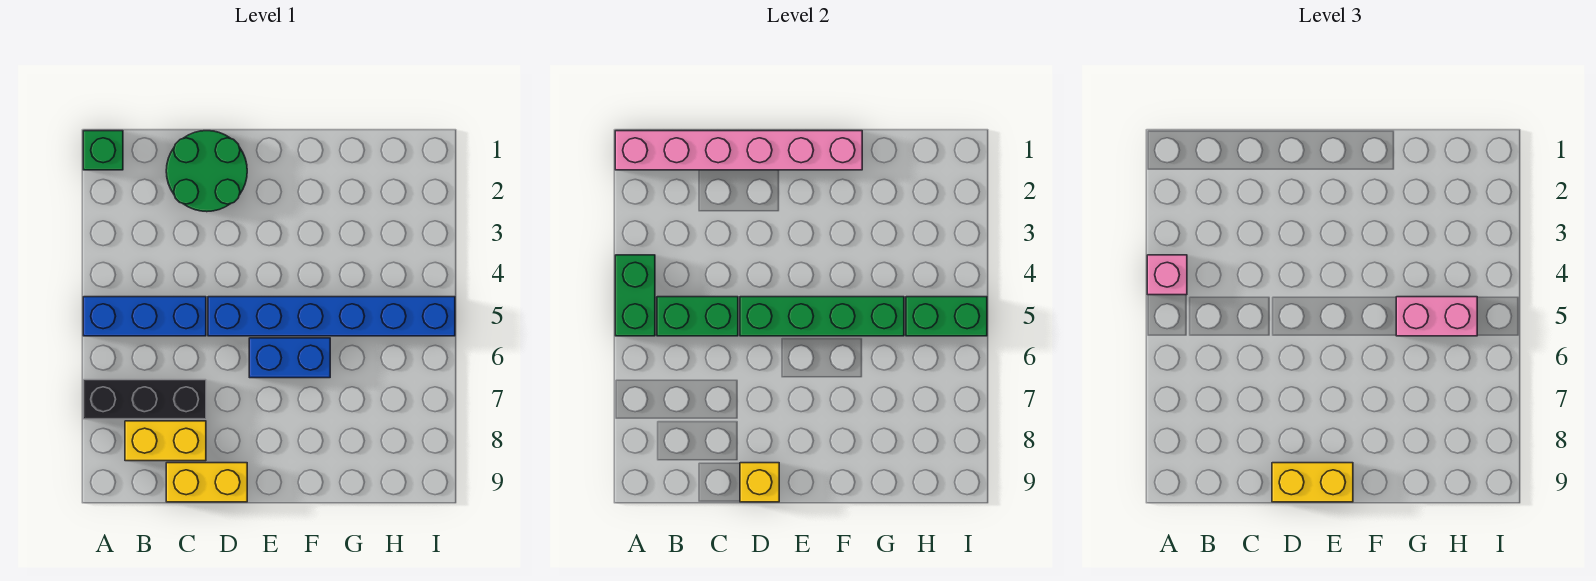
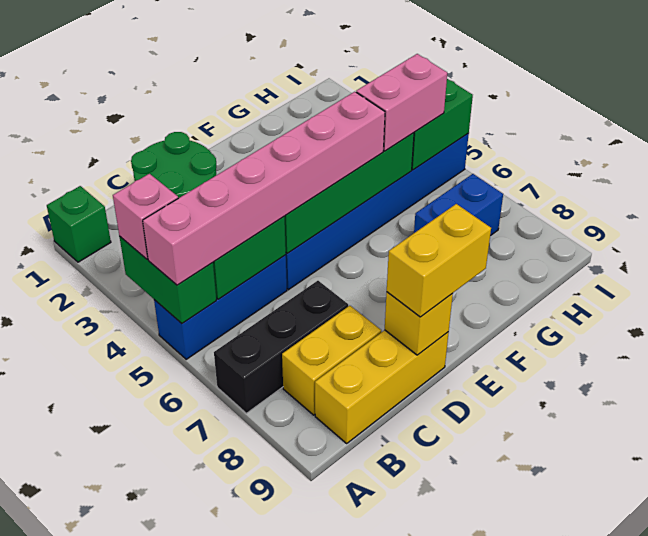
pink brick A1:F1 level 2 -> pink brick A5:F5 level 3
yellow brick C9:D9 level 1 -> yellow brick B9:D9 level 1
blue brick E6:F6 level 1 -> blue brick G7:H7 level 1

